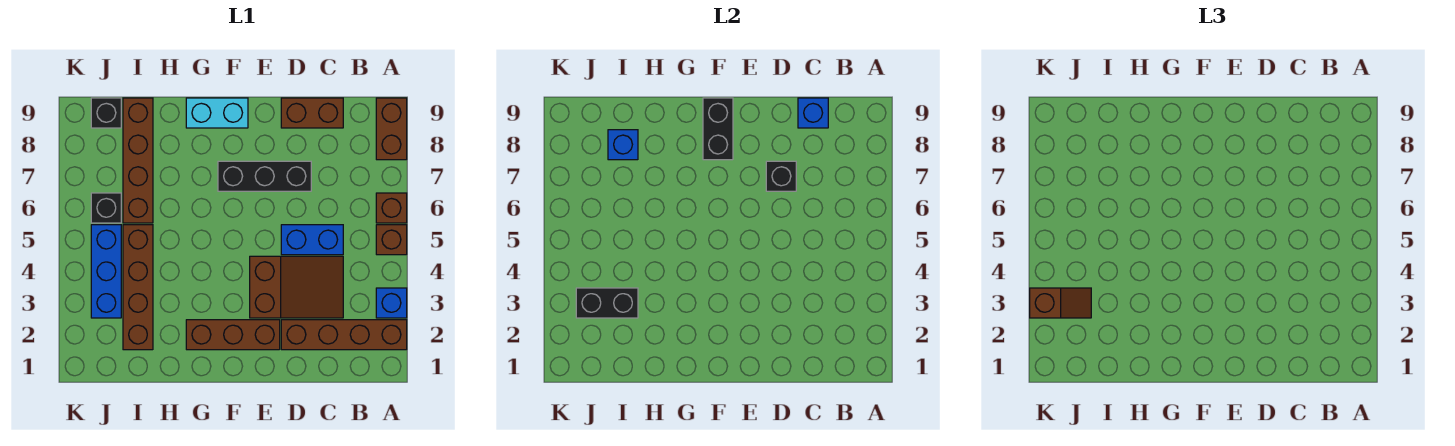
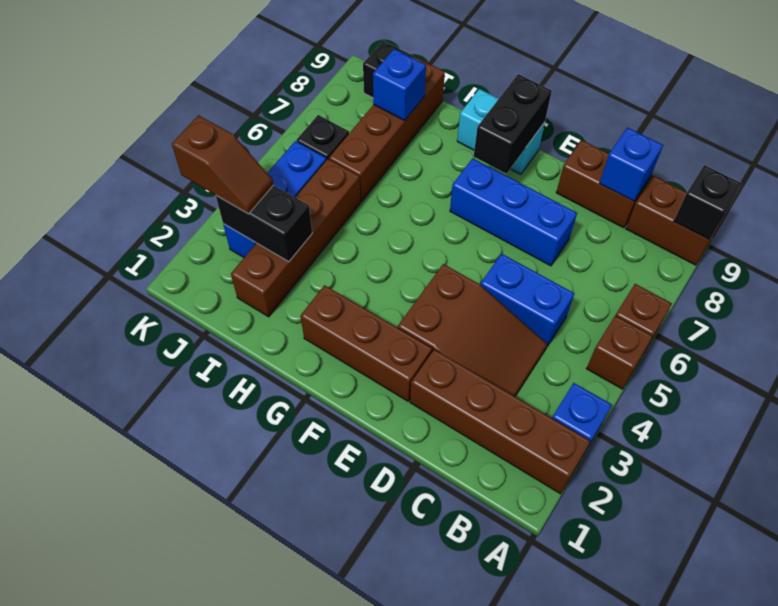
brown brick A8:A9 level 1 -> brown brick A9:B9 level 1
black brick D7:F7 level 1 -> blue brick D7:F7 level 1
black brick D7 level 2 -> black brick A9 level 2

